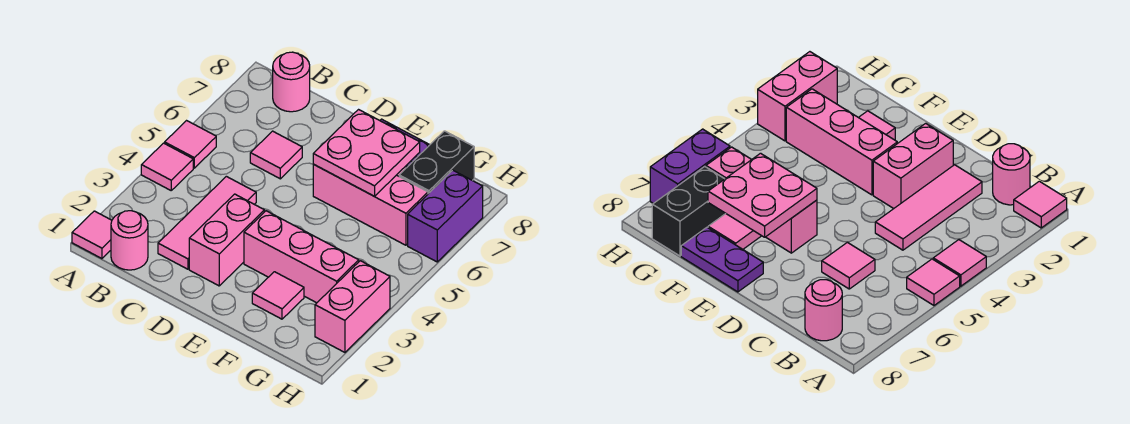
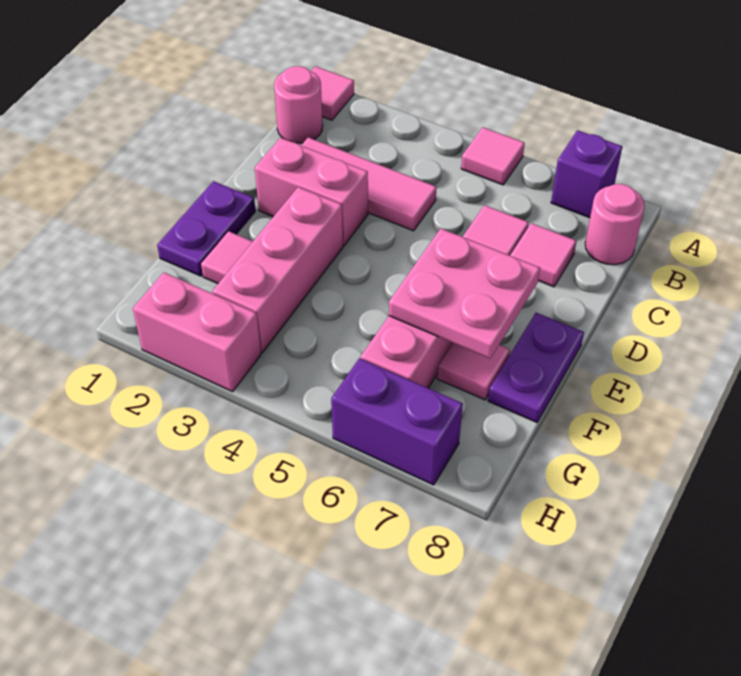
pink tile A4 level 1 -> pink tile C7 level 1
none -> purple brick A7 level 1
none -> purple plate E1:F1 level 1
black brick G7:G8 level 1 -> none

